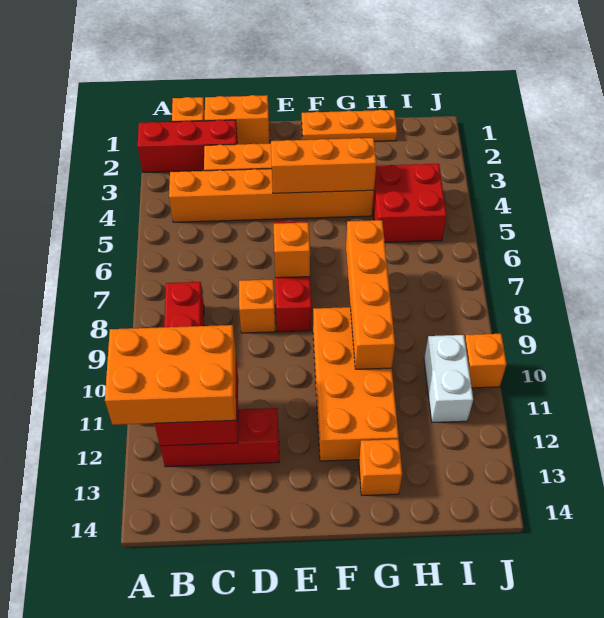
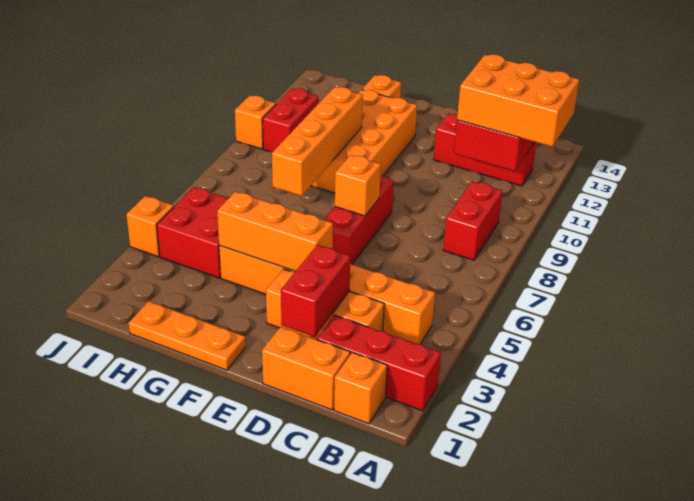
none -> red brick D2:D3 level 2
orange brick D8 level 1 -> orange brick J4 level 1
white brick I10:I11 level 1 -> red brick I10:I11 level 1

